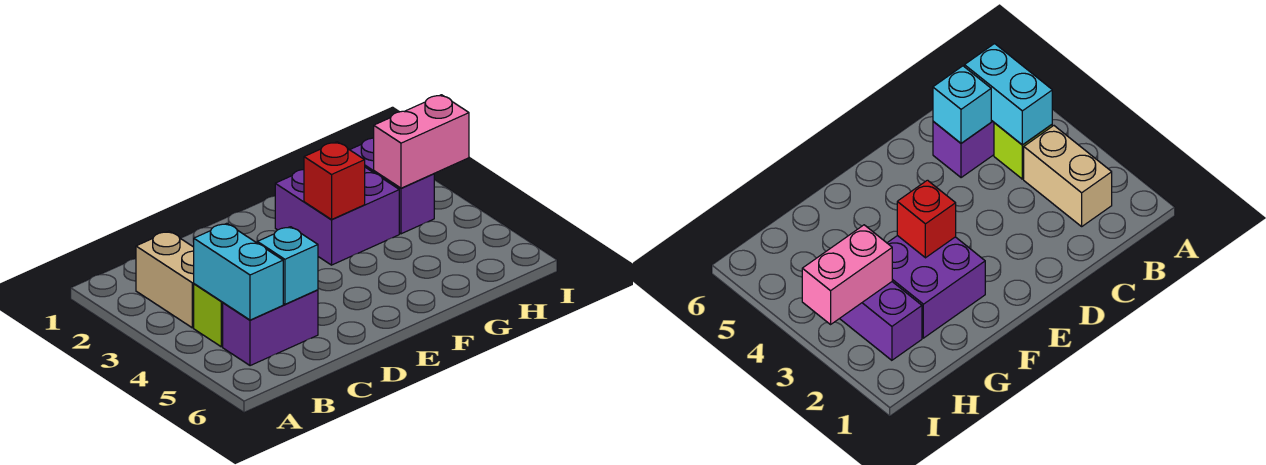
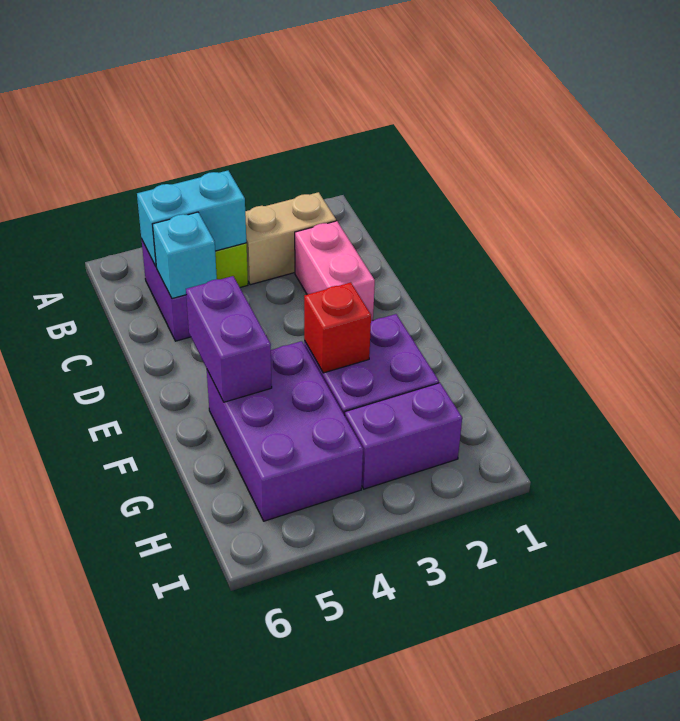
none -> purple brick E5:F5 level 2
none -> purple brick F4:H5 level 1
pink brick H3:I3 level 2 -> pink brick C2:D2 level 1

